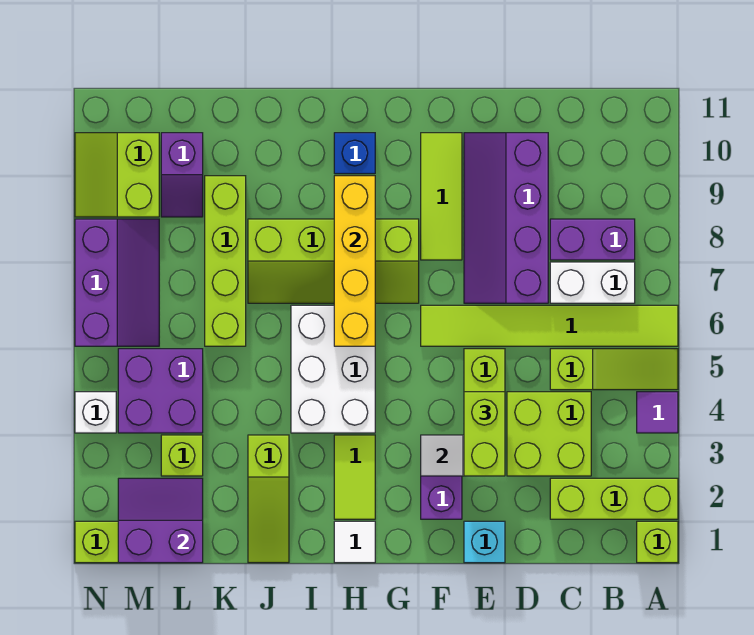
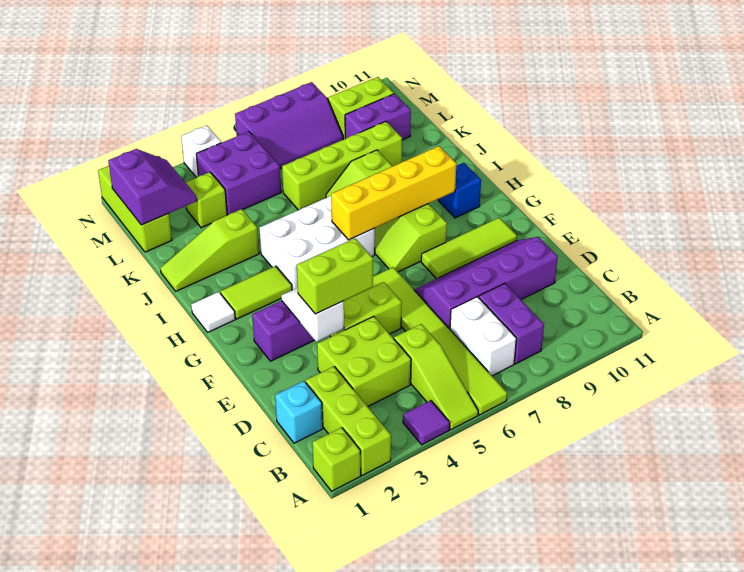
cyan brick E1 level 1 -> cyan brick C1 level 1
purple slope L9:L10 level 1 top 10 -> purple brick L9:L10 level 1

